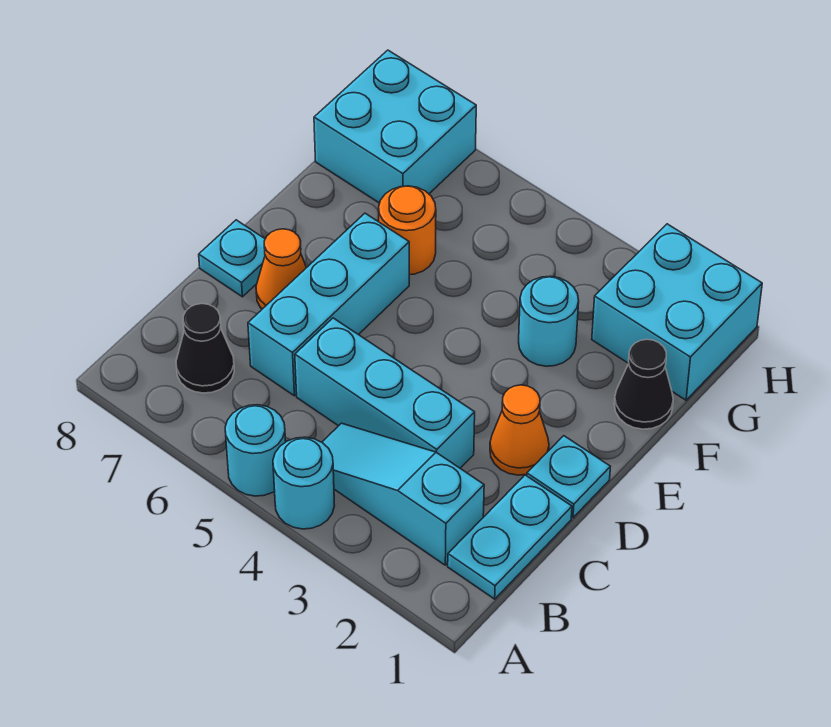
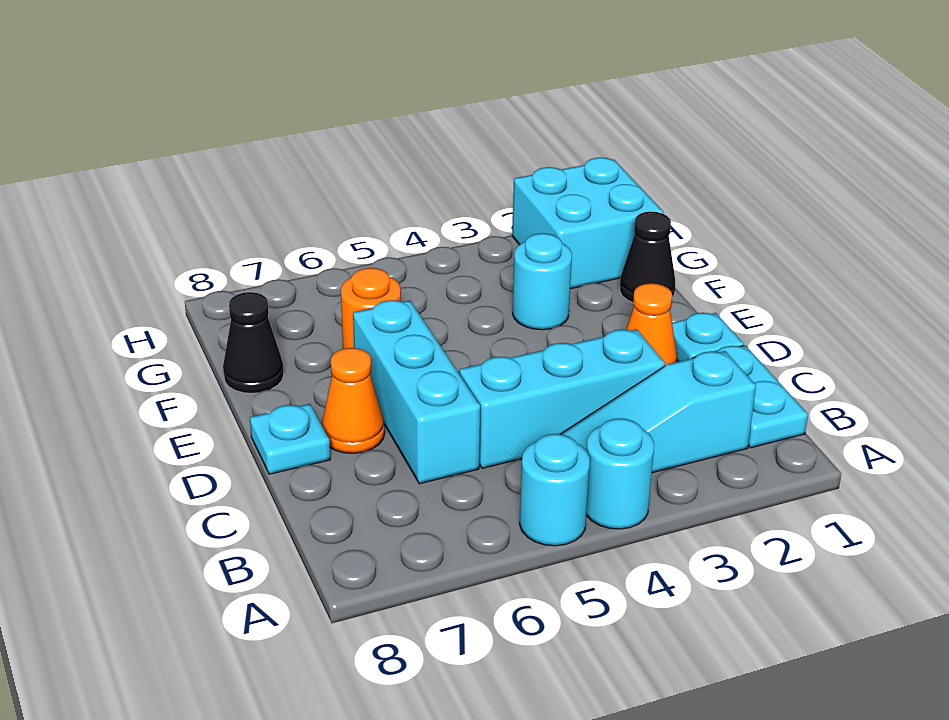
black cone B7 level 1 -> black cone F8 level 1
cyan brick G7:H8 level 1 -> none

